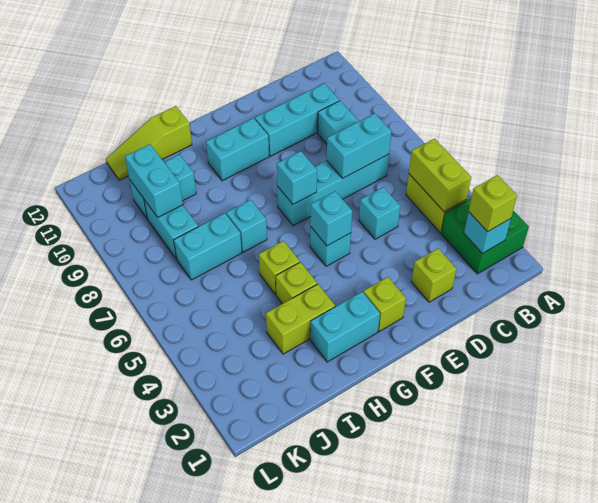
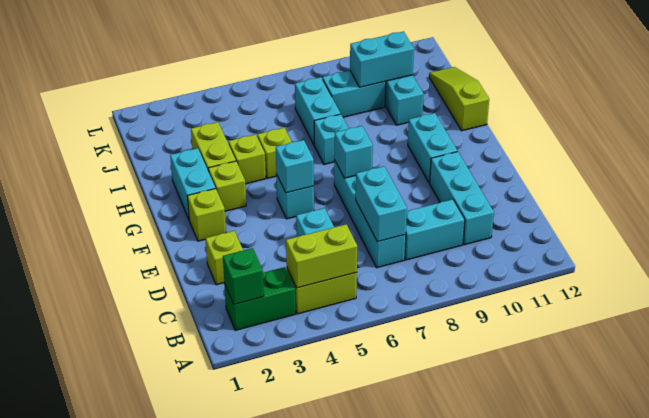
green brick A2:B3 level 1 -> green brick B2:B3 level 1
cyan brick B2 level 2 -> green brick B2 level 2
lime brick B2 level 3 -> lime brick G3 level 1

